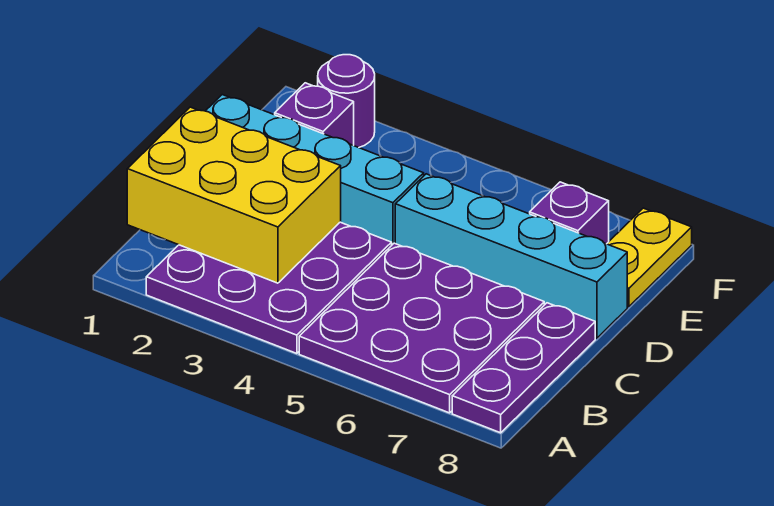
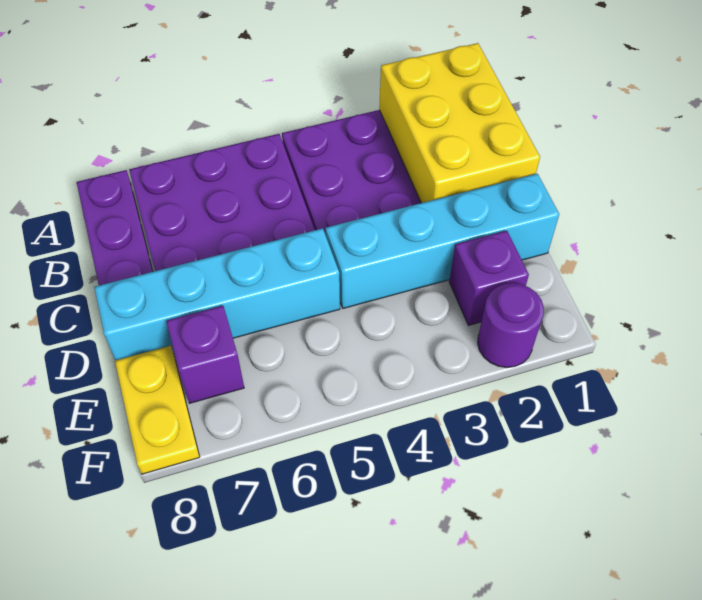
yellow brick B1:C3 level 2 -> yellow brick A1:C2 level 2

